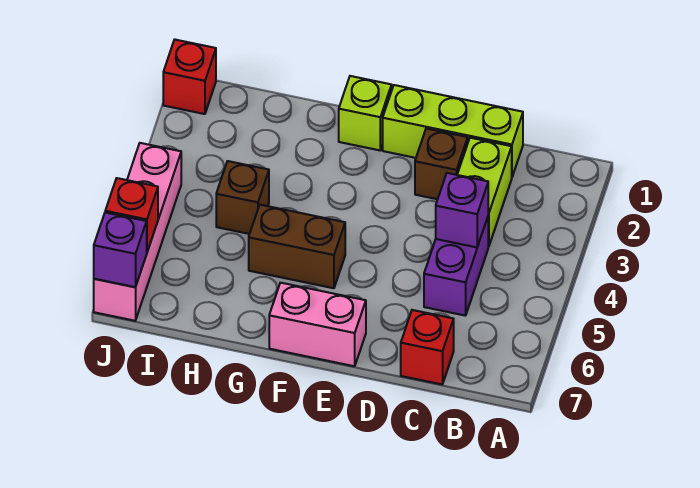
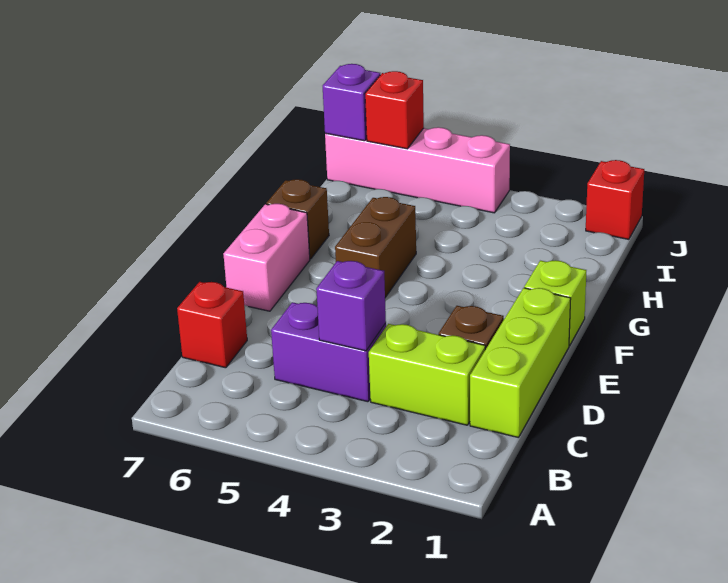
brown brick H4 level 1 -> brown brick G7 level 1

